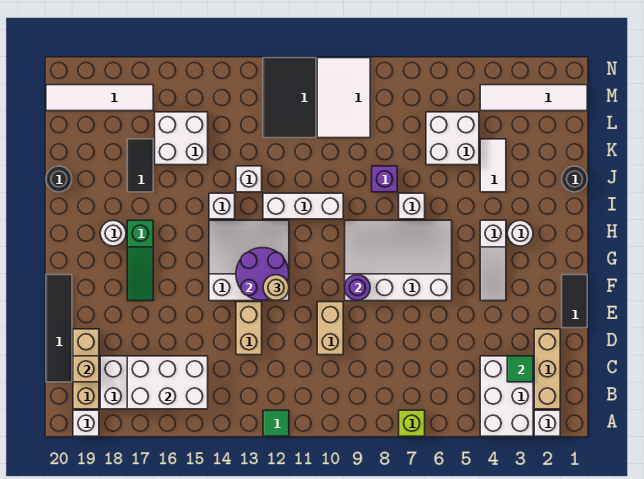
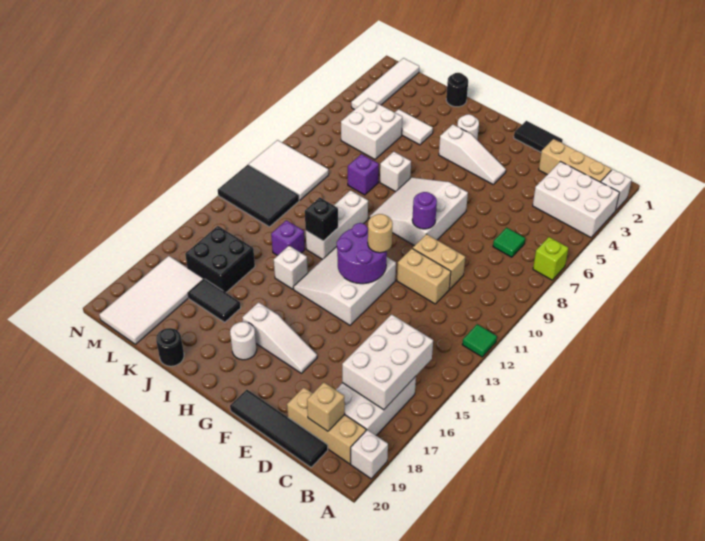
green tile C3 level 2 -> green tile C7 level 1
tan brick D13:E13 level 1 -> tan brick D11:E11 level 1
white slope F6:H9 level 1 top F -> white slope F7:H9 level 1 top F
green slope F17:H17 level 1 top H -> white slope F17:H17 level 1 top H
none -> black brick I12 level 2
white brick J13 level 1 -> purple brick J13 level 1
white brick K15:L16 level 1 -> black brick K15:L16 level 1
white tile M17:M20 level 1 -> white tile L17:M20 level 1

